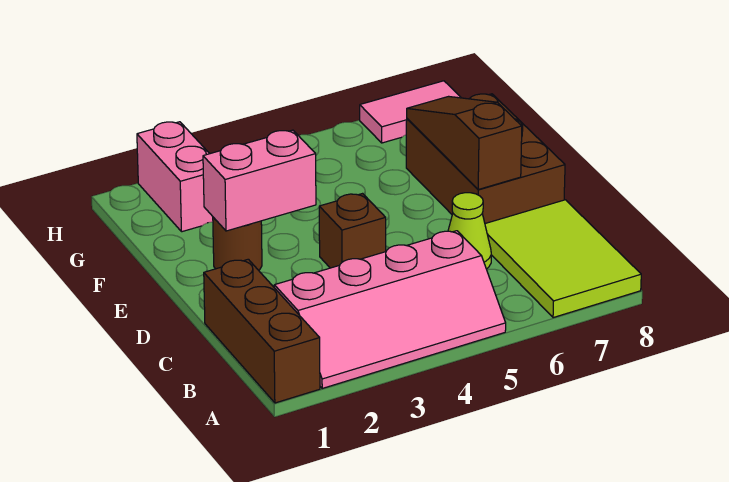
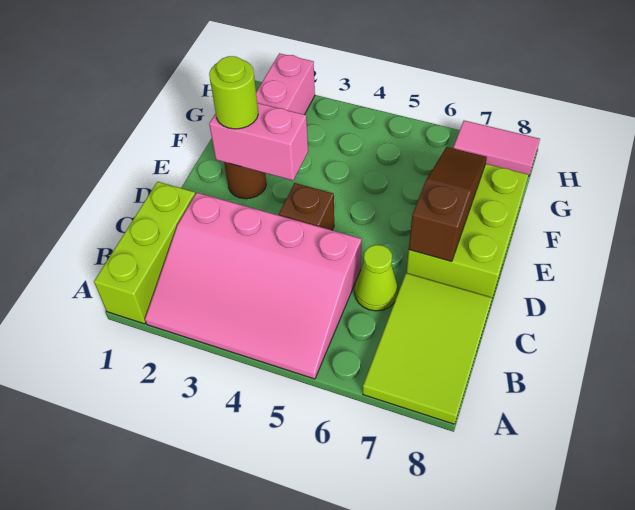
brown brick A1:C1 level 1 -> lime brick A1:C1 level 1
pink slope A2:B5 level 1 top B -> pink slope A2:C5 level 1 top C
brown brick D7:F8 level 1 -> lime brick D7:F8 level 1
none -> lime round brick E2 level 3

